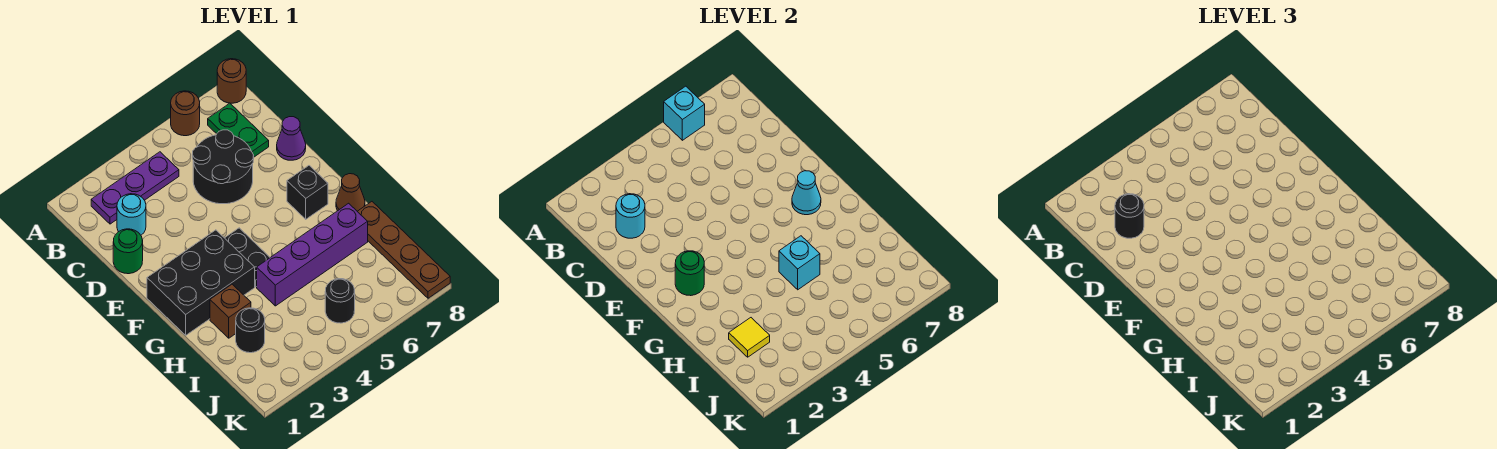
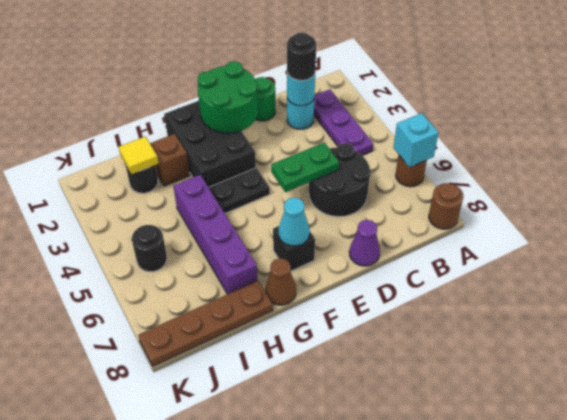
green plate B7:C7 level 1 -> green plate D5:E5 level 2
green round brick F2 level 2 -> green round brick E1:F2 level 2
cyan brick H5 level 2 -> none

